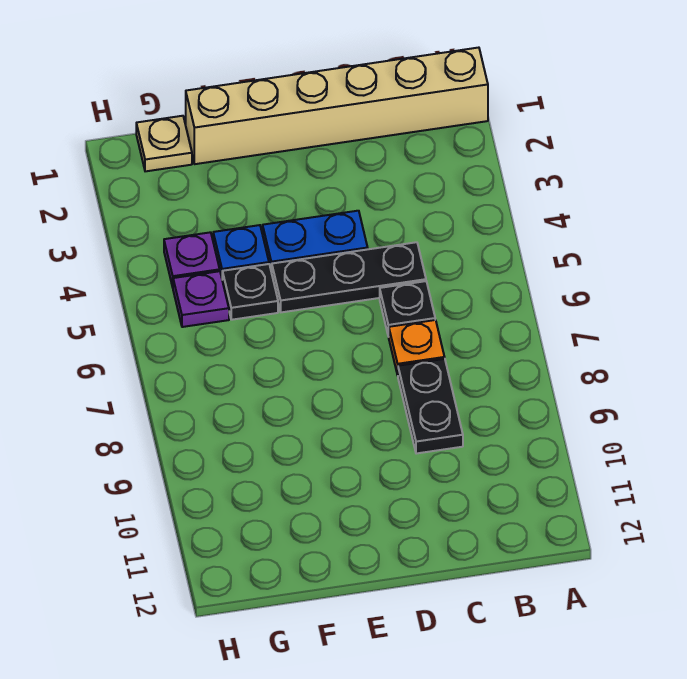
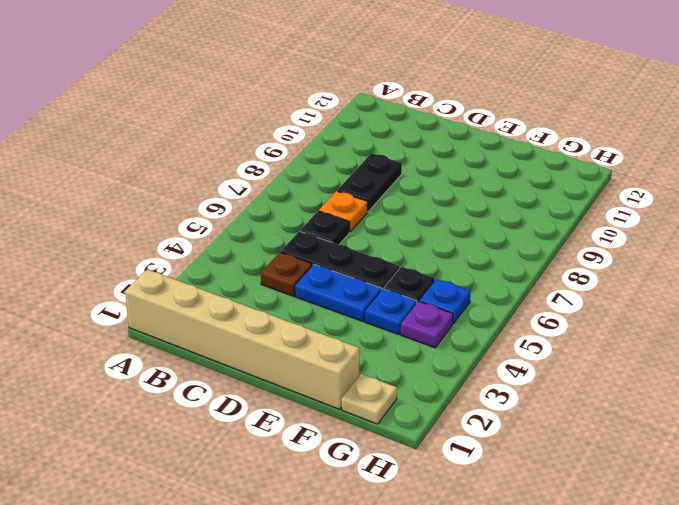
none -> brown plate C4 level 1
purple plate G5 level 1 -> blue plate G5 level 1

